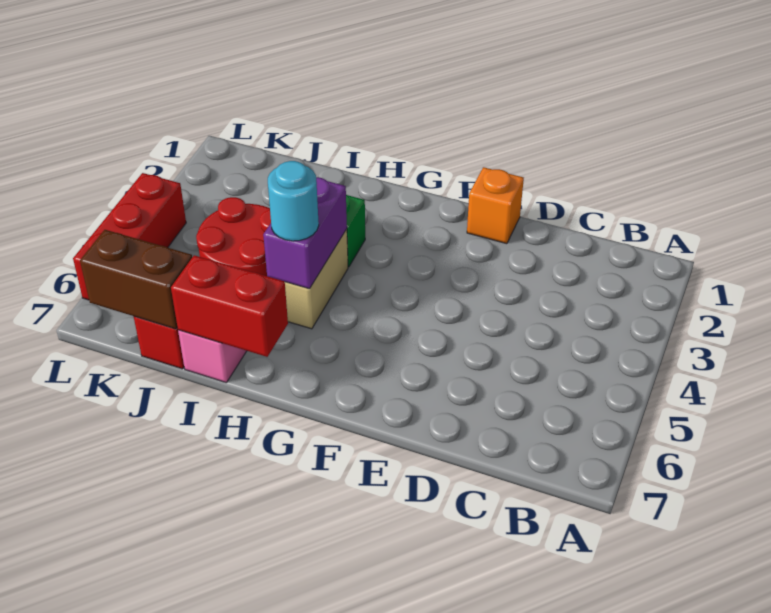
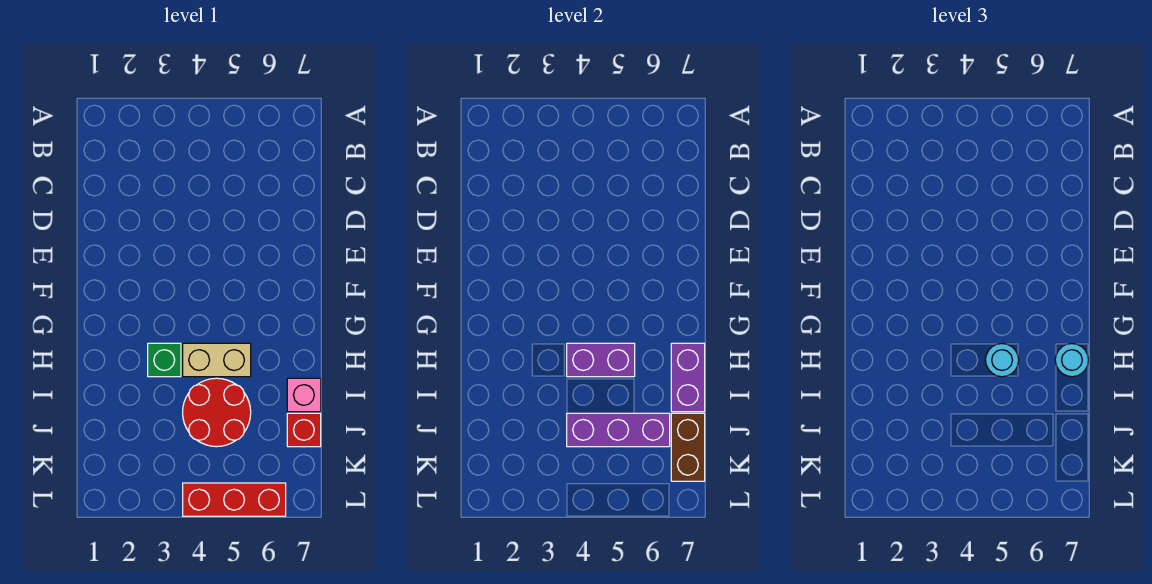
orange brick E1 level 1 -> none
red brick H7:I7 level 2 -> purple brick H7:I7 level 2
none -> cyan round brick H7 level 3
none -> purple brick J4:J6 level 2

